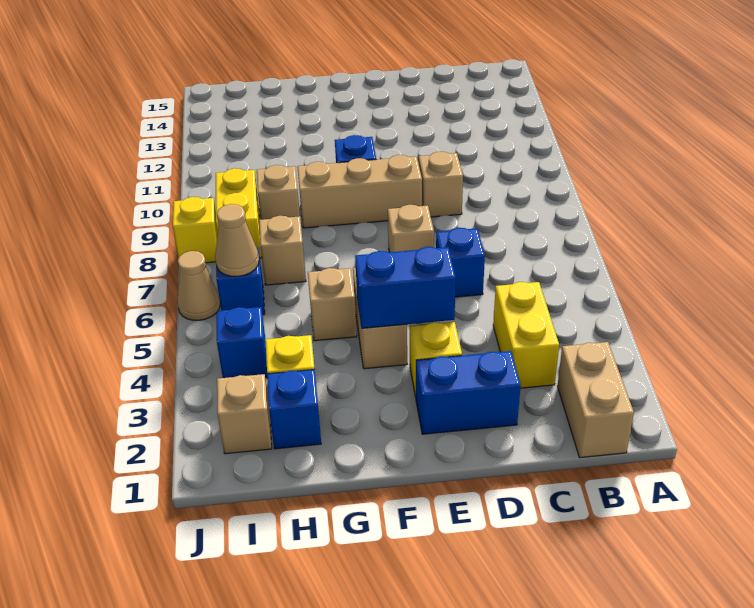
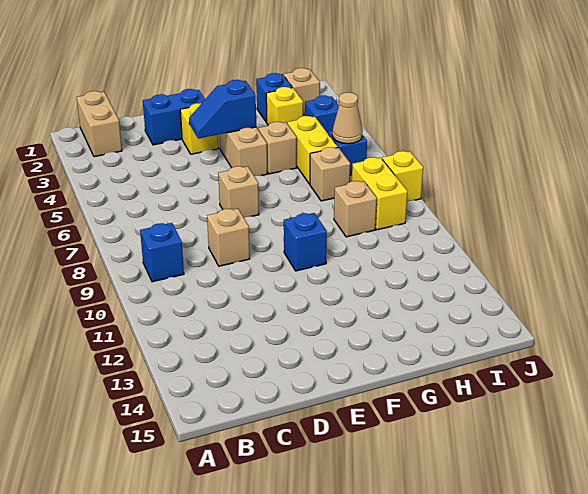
yellow brick C3:C4 level 1 -> yellow brick H5:H6 level 1
blue brick D6 level 1 -> blue brick B9 level 1
blue brick E4:F4 level 2 -> blue slope E4:F4 level 2 top F
tan brick E9:G9 level 1 -> none
tan cone J6 level 1 -> none

